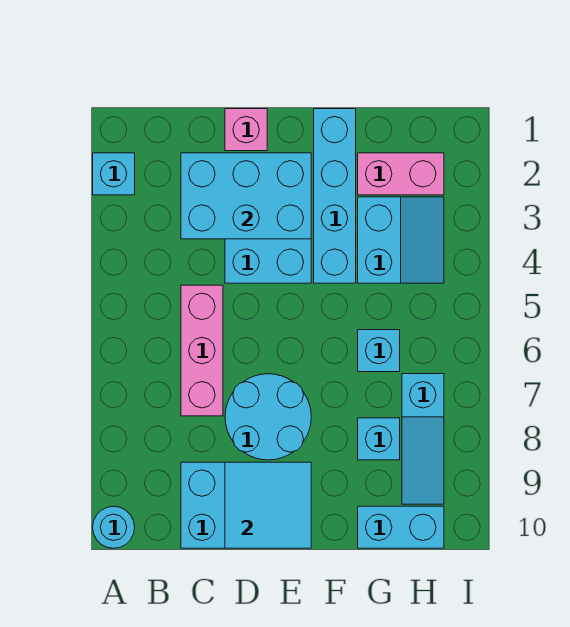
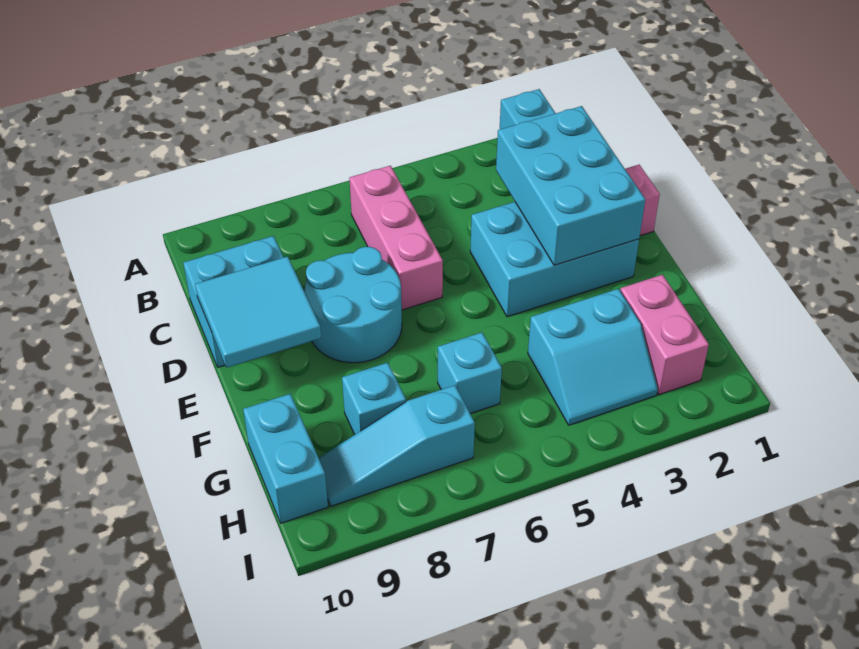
cyan round brick A10 level 1 -> none
pink brick C5:C7 level 1 -> pink brick B6:D6 level 1
cyan brick F1:F4 level 1 -> none

